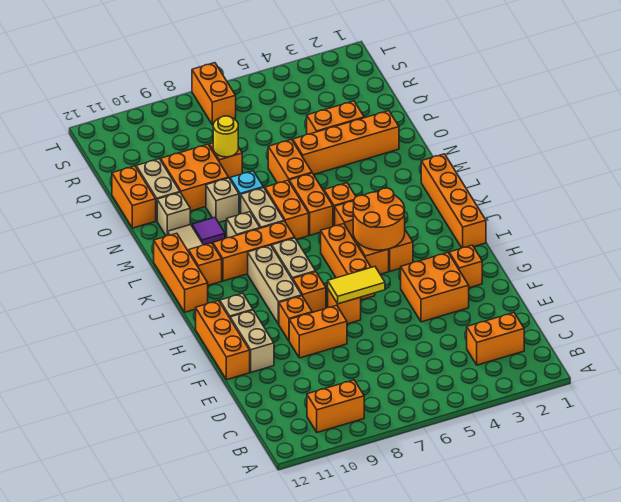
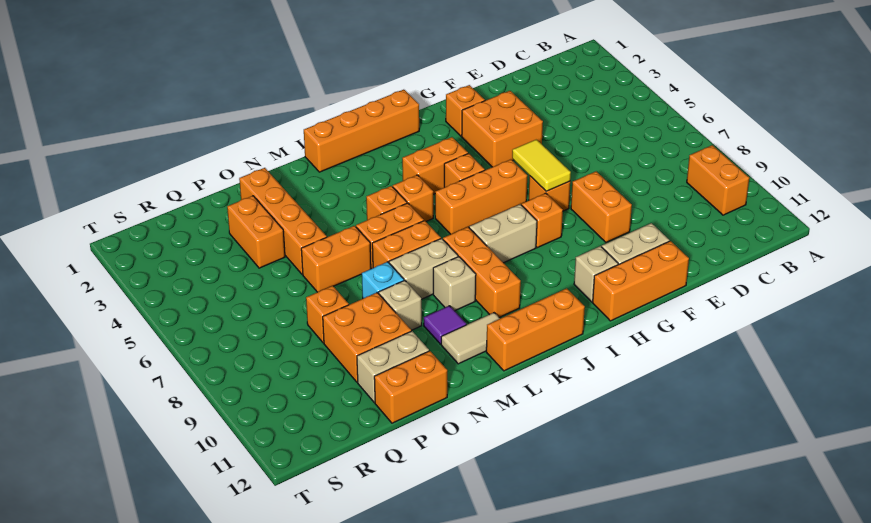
orange brick C2:C3 level 1 -> none
orange brick G9 level 1 -> none
tan brick H9:J9 level 1 -> none
orange round brick I4:J5 level 2 -> none
orange brick K11 level 1 -> none
tan brick N11 level 1 -> none
yellow round brick P8 level 2 -> none
orange brick S7:T7 level 1 -> none

